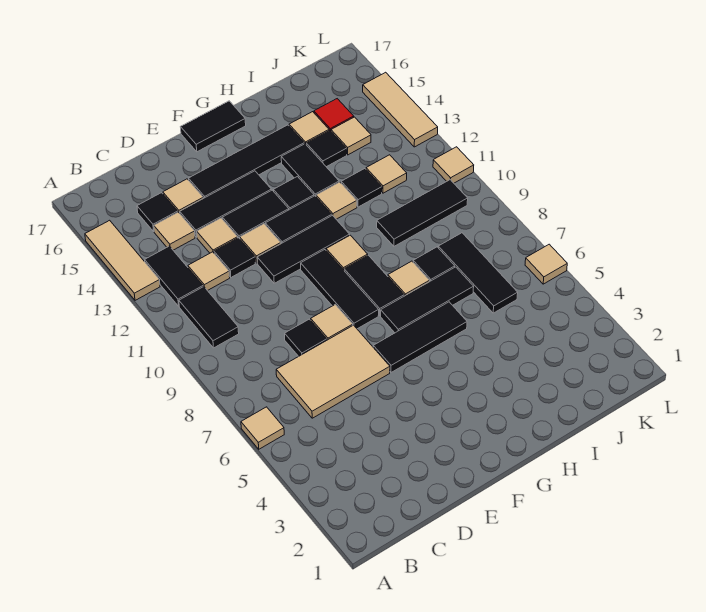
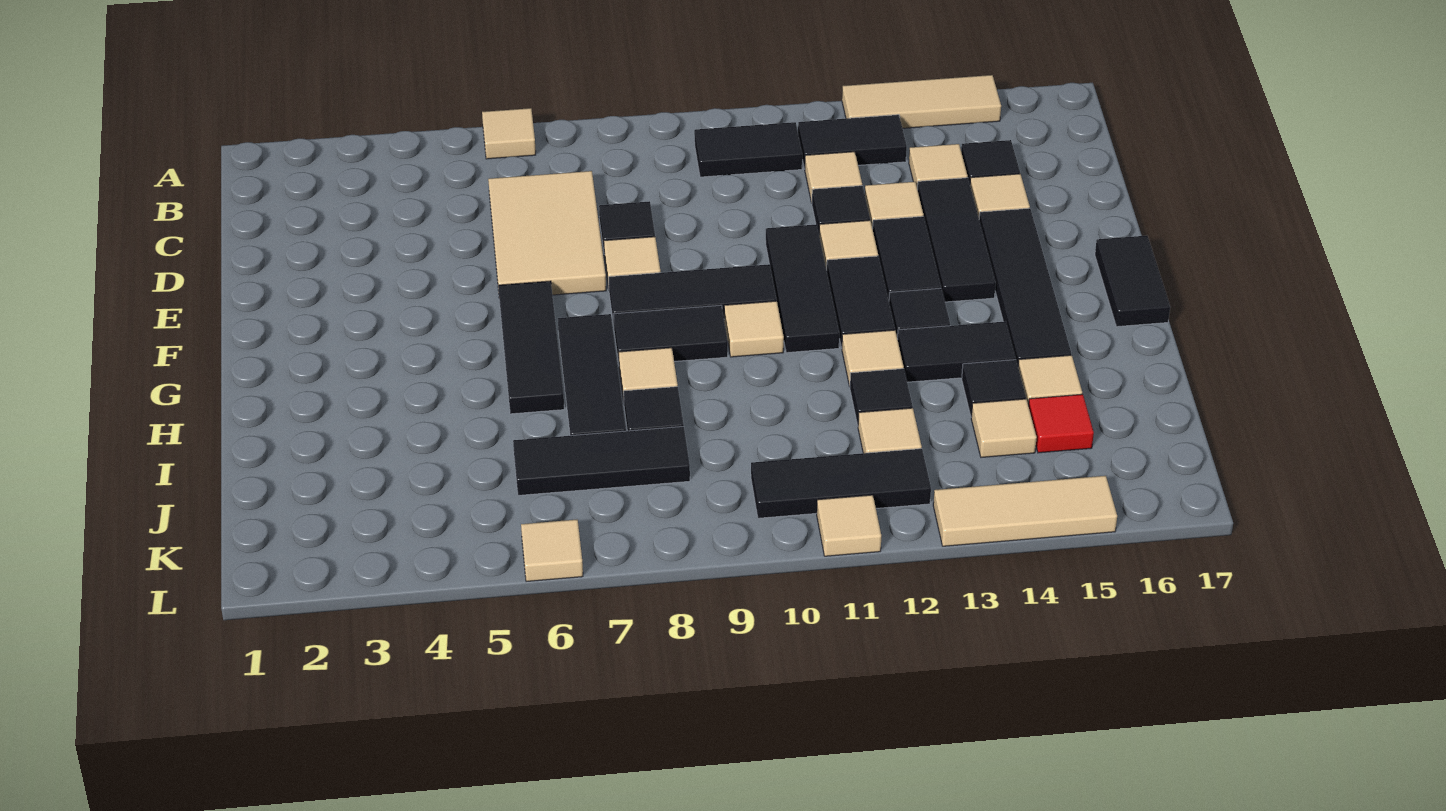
black tile I10:K10 level 1 -> black tile K10:K12 level 1

